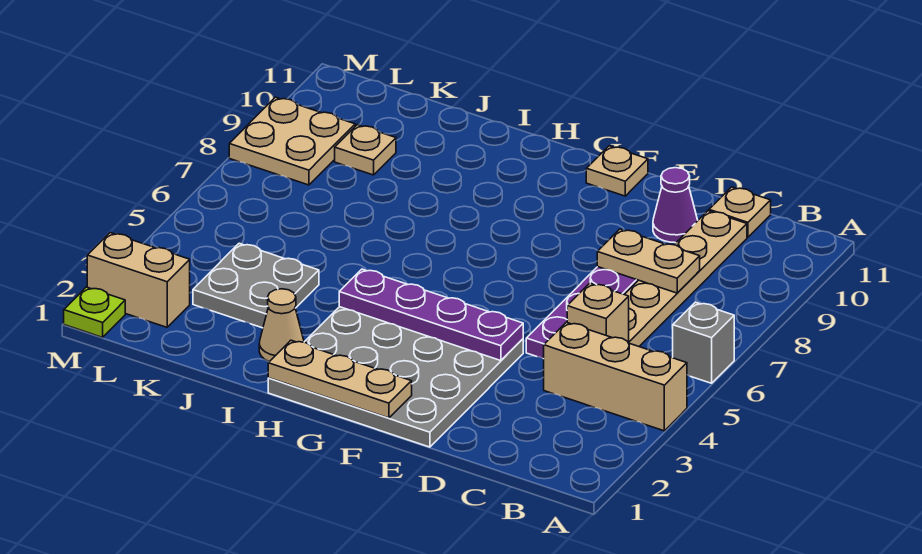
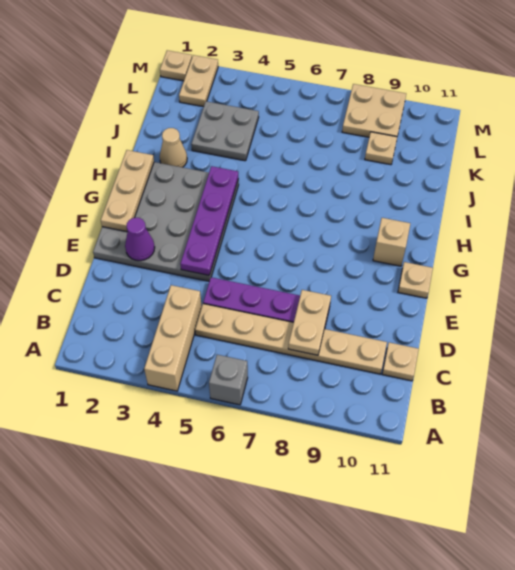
tan brick C5 level 2 -> tan brick G10 level 1
purple cone D10 level 1 -> purple cone E2 level 2
tan brick L2:M2 level 1 -> tan plate L2:M2 level 1
lime plate M1 level 1 -> tan plate M1 level 1

